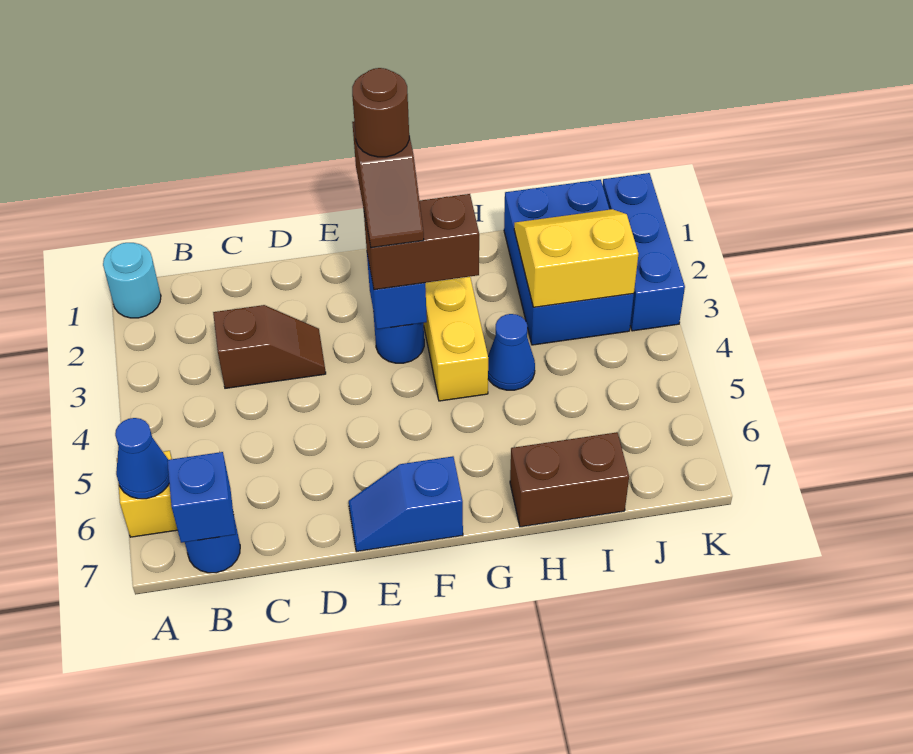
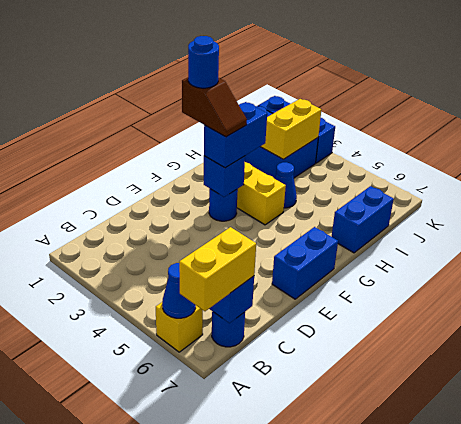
cyan round brick A1 level 1 -> none
none -> yellow brick A7:B7 level 3
brown slope C3:D3 level 1 top C -> none
blue slope E7:F7 level 1 top F -> blue brick E7:F7 level 1
brown round brick F2 level 5 -> blue round brick F2 level 5
brown brick F3:G3 level 3 -> blue brick F3:G3 level 3
brown brick H7:I7 level 1 -> blue brick H7:I7 level 1

